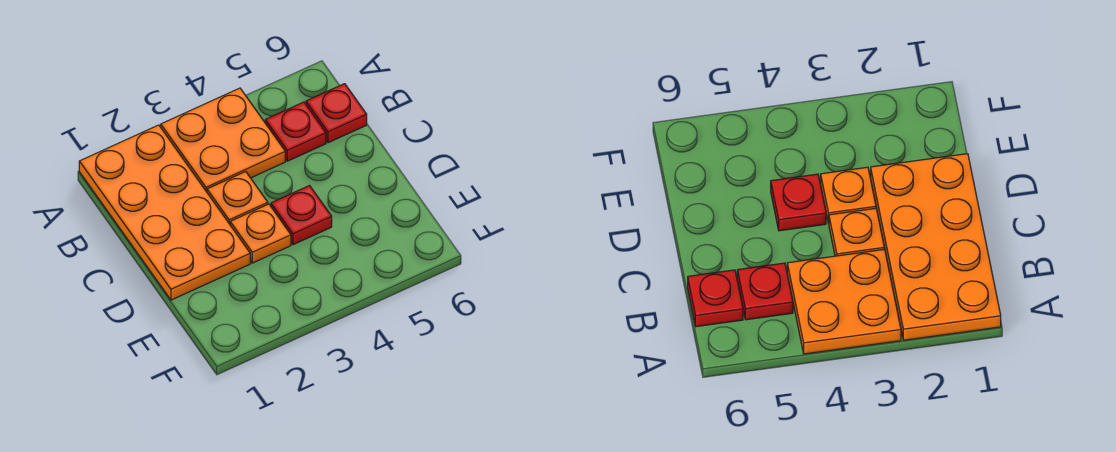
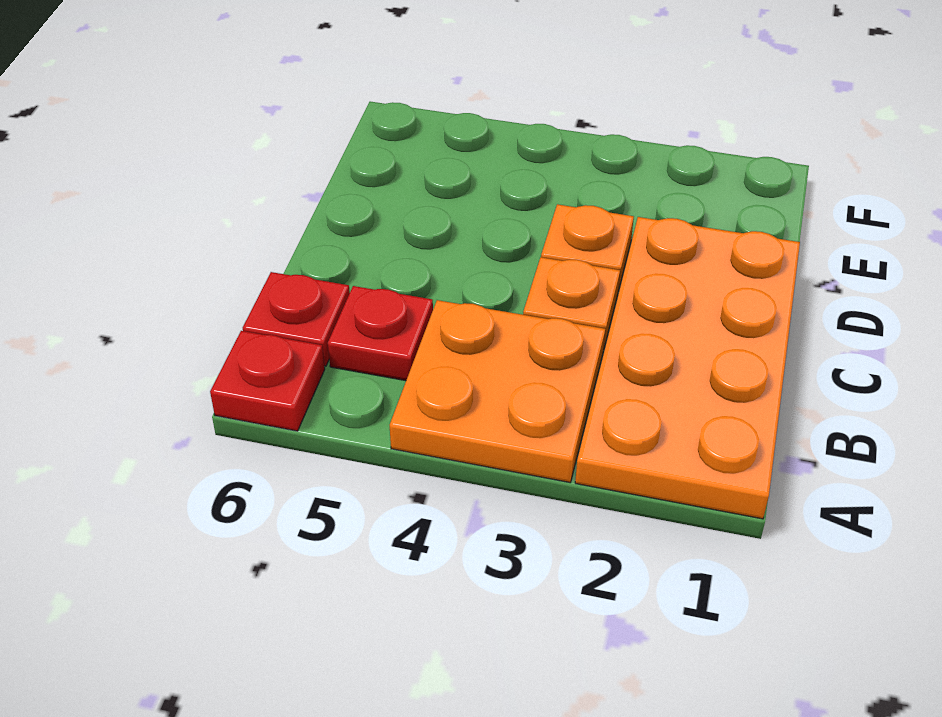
red plate D4 level 1 -> red plate A6 level 1

